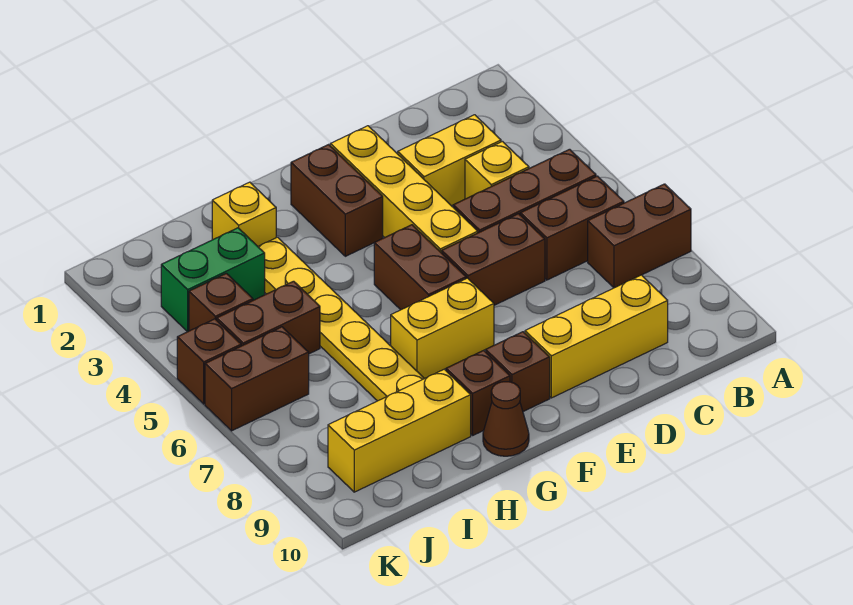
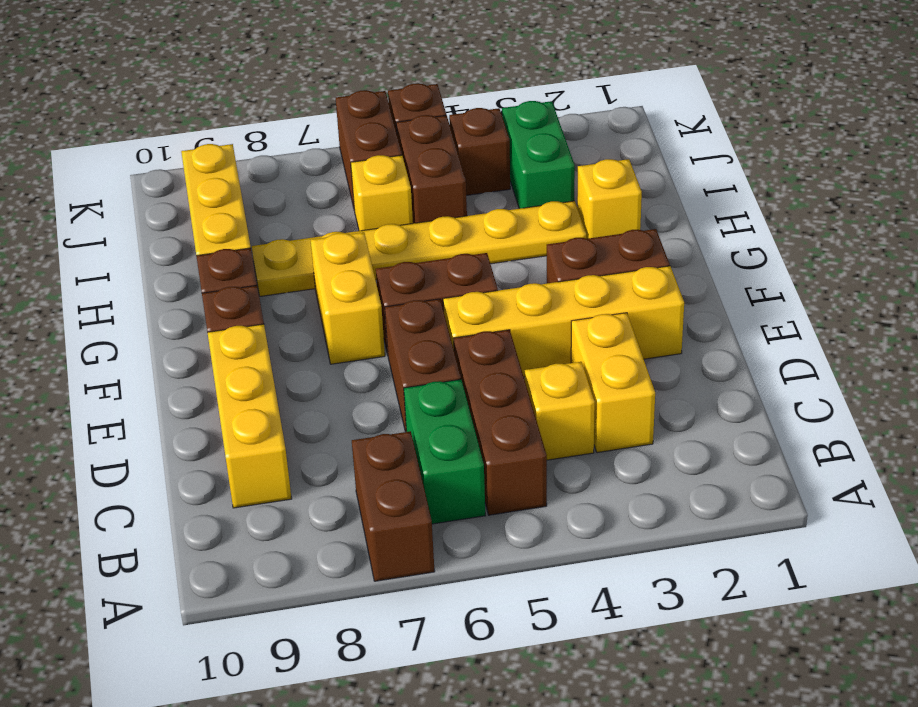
brown brick B6:C6 level 1 -> green brick B6:C6 level 1
brown cone G10 level 1 -> none
none -> yellow brick I6 level 1

